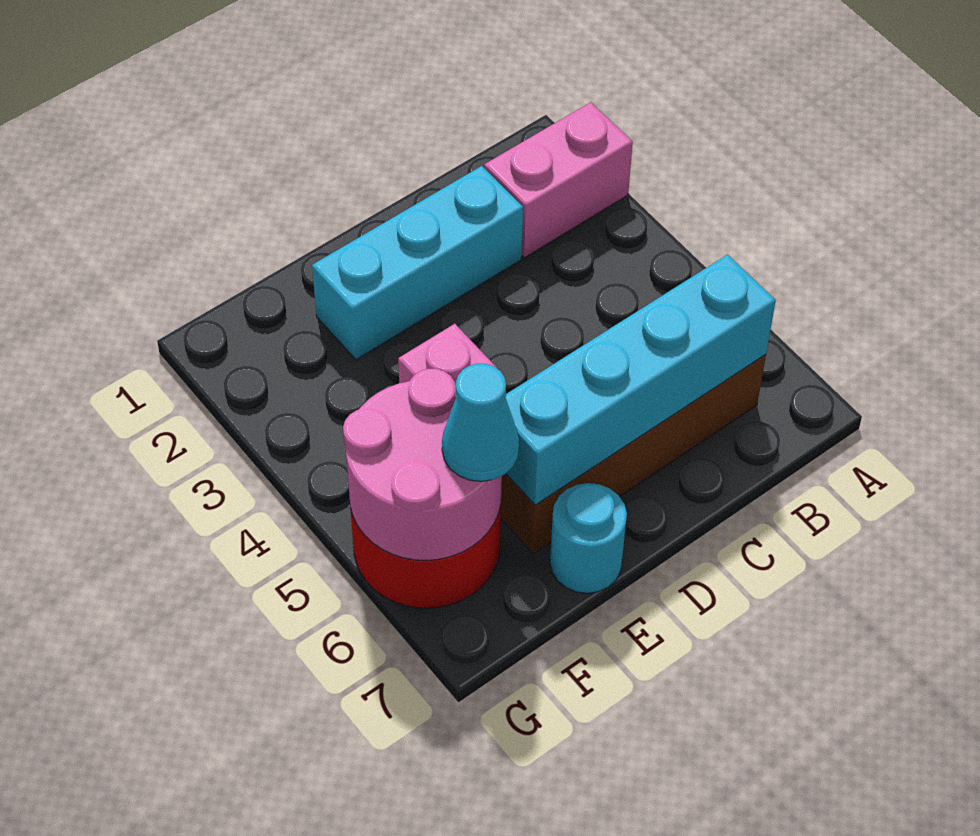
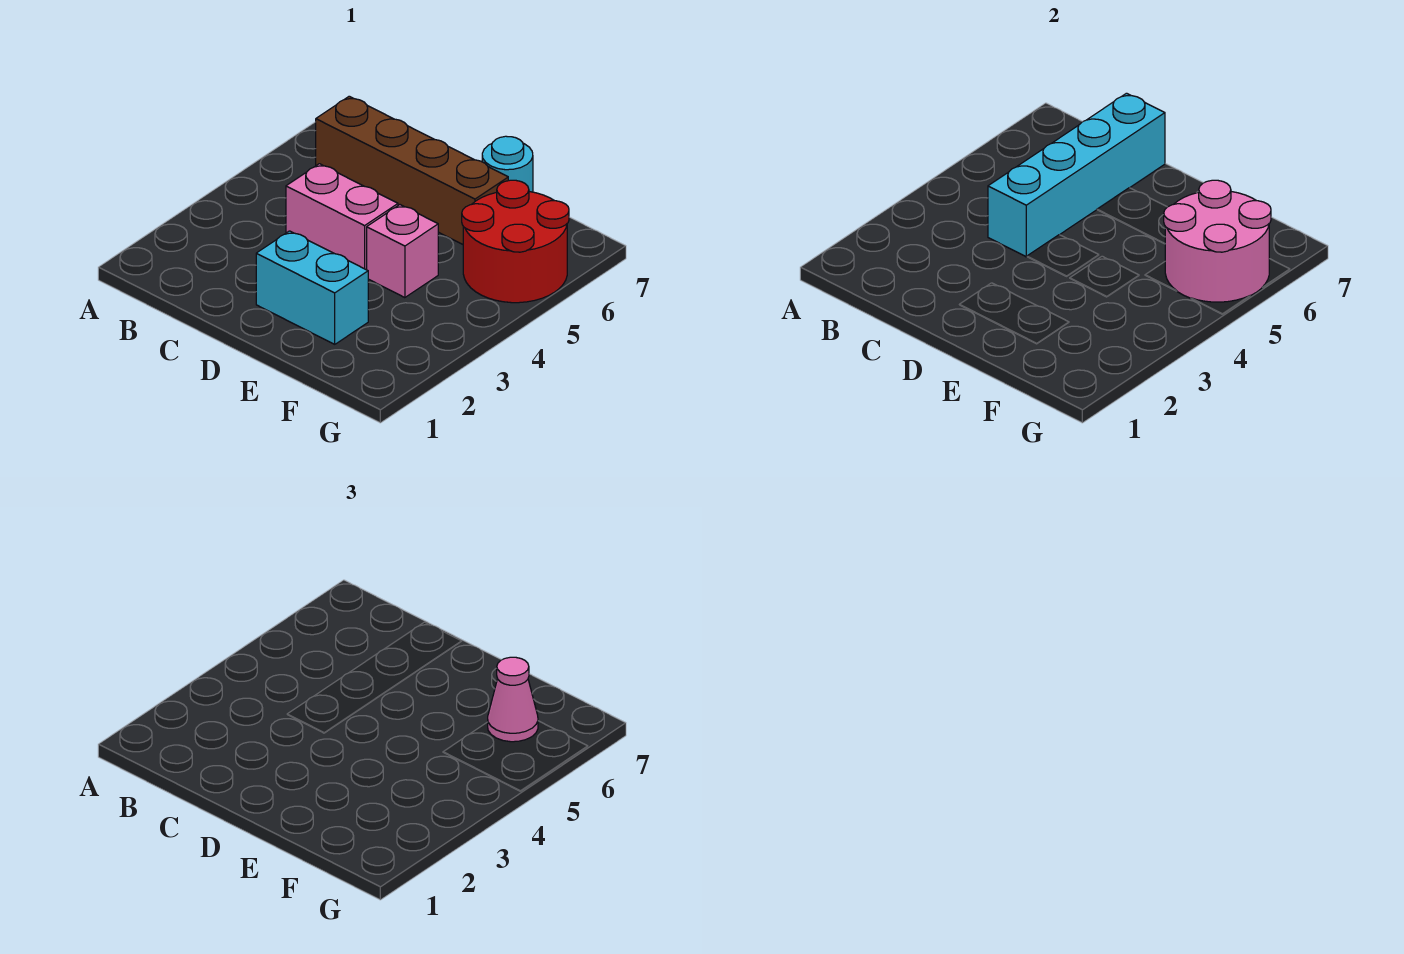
pink brick A2:B2 level 1 -> pink brick C4:D4 level 1
cyan brick B6:E6 level 2 -> cyan brick C4:C7 level 2
cyan brick C2:E2 level 1 -> cyan brick D2:E2 level 1
cyan cone F6 level 3 -> pink cone F6 level 3

